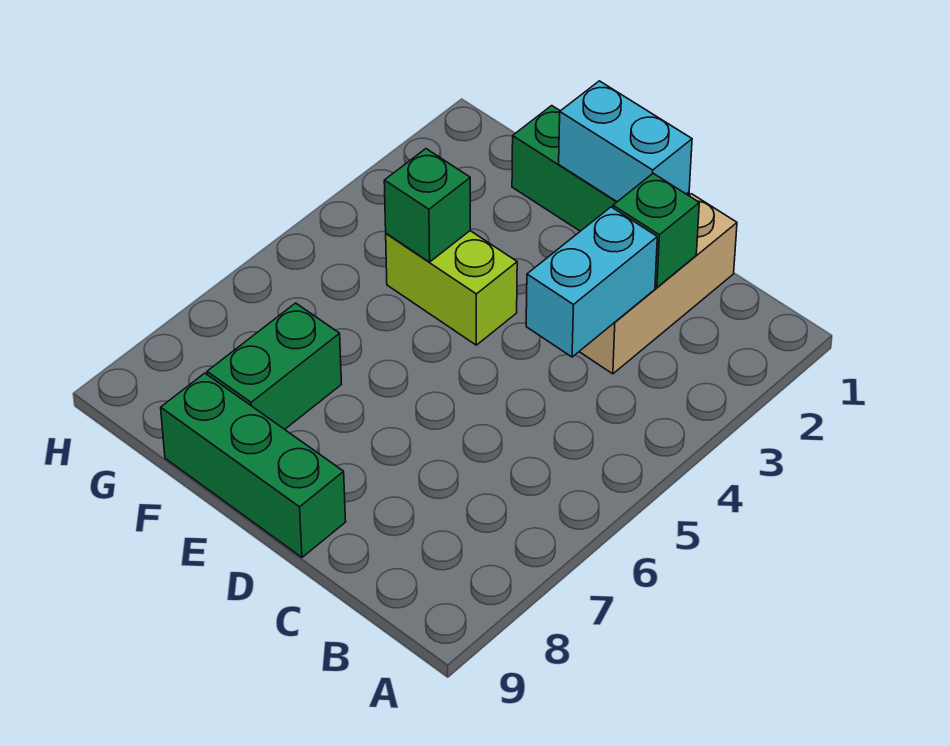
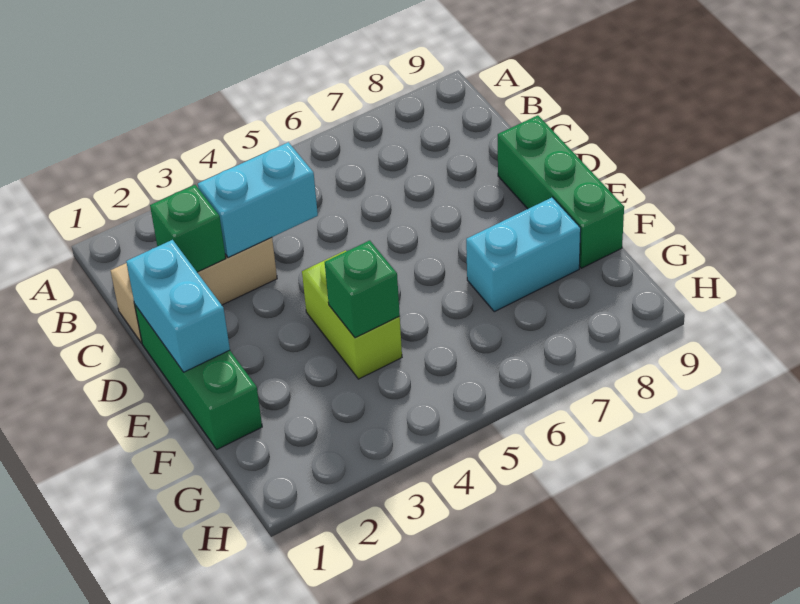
green brick F7:F8 level 1 -> cyan brick F7:F8 level 1

